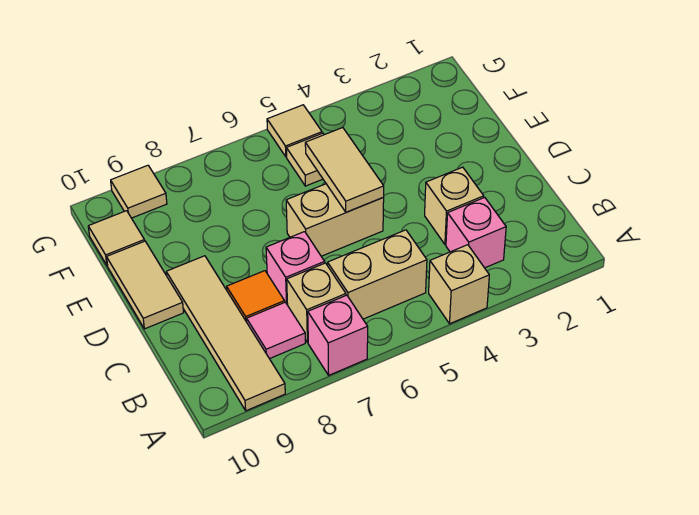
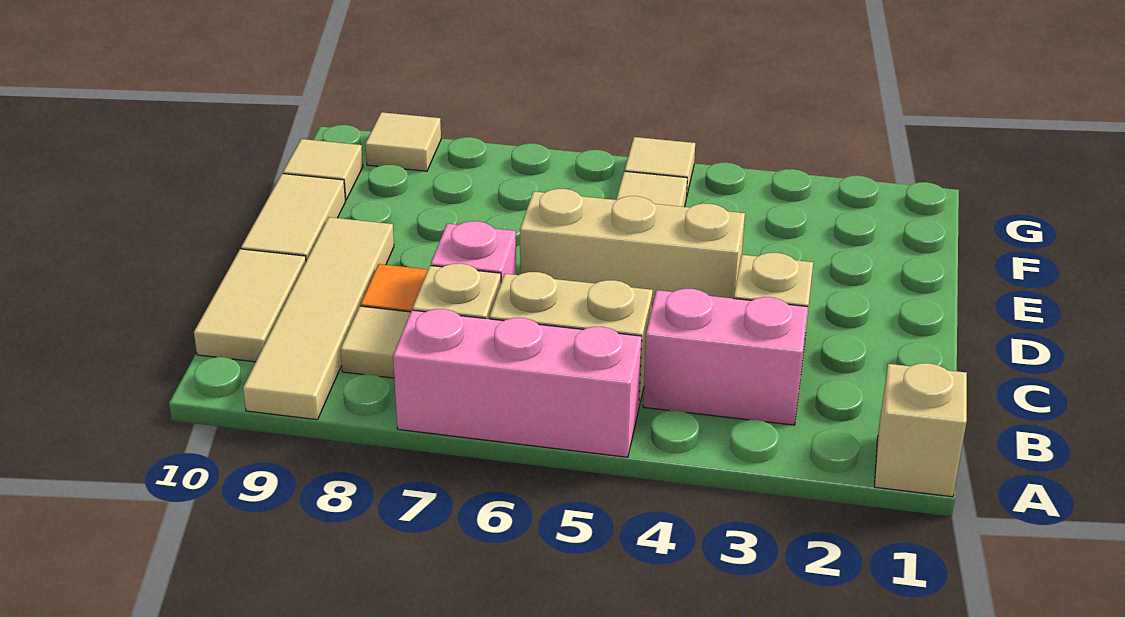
tan brick A4 level 1 -> tan brick A1 level 1
pink brick A7 level 1 -> pink brick A5:A7 level 1
pink brick B3 level 1 -> pink brick B3:B4 level 1
pink tile B8 level 1 -> tan tile B8 level 1
tan brick D5:D6 level 1 -> tan brick D4:D6 level 1
tan tile D5:E5 level 2 -> tan tile B10:C10 level 1

